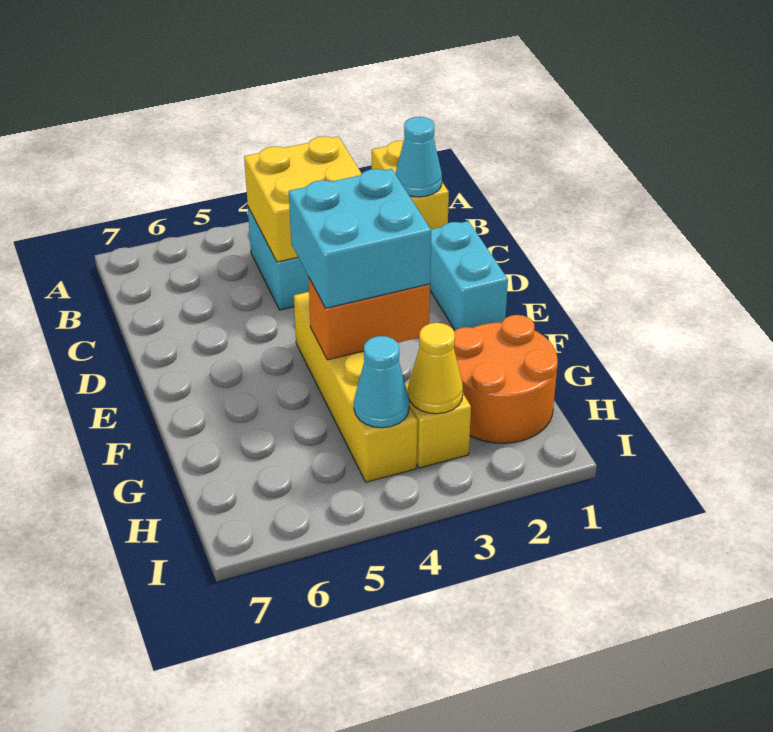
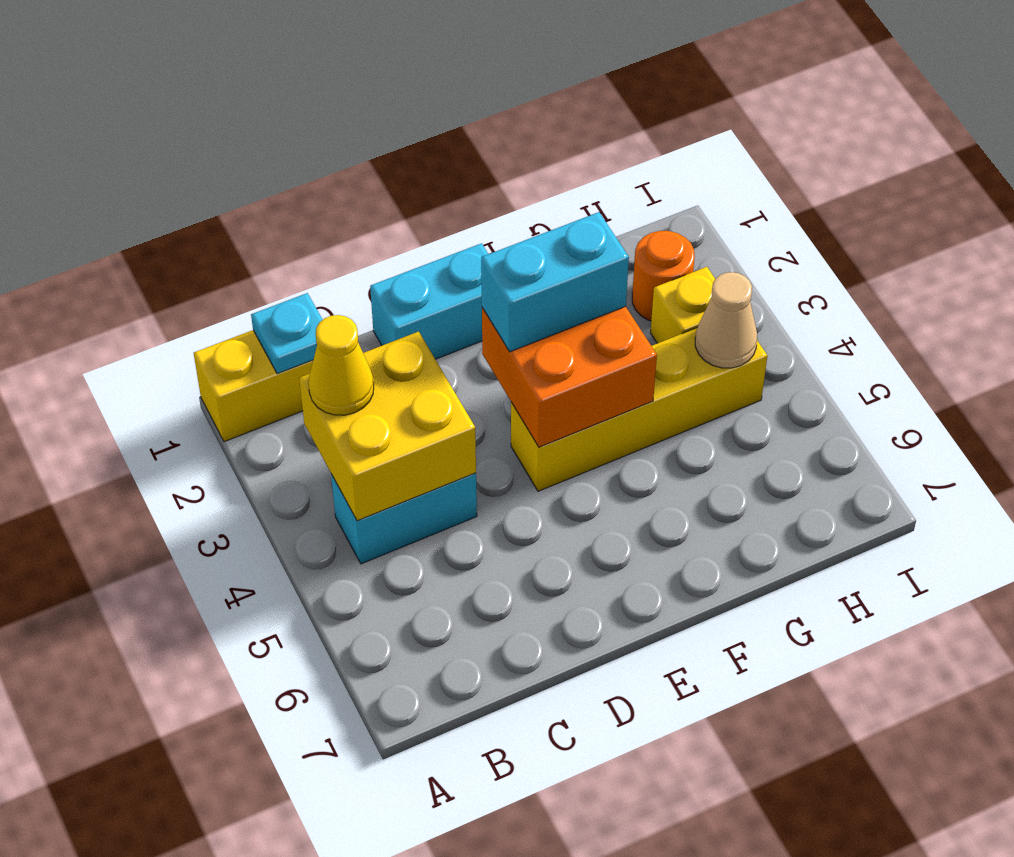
cyan cone B1 level 2 -> cyan plate B1 level 2
cyan brick E3:F4 level 3 -> cyan brick E3:F3 level 3
orange brick F3:F4 level 2 -> orange brick E3:F4 level 2
orange round brick G1:H2 level 1 -> orange round brick H2 level 1
yellow cone H3 level 2 -> yellow cone B3 level 3
cyan cone H4 level 2 -> tan cone H4 level 2

